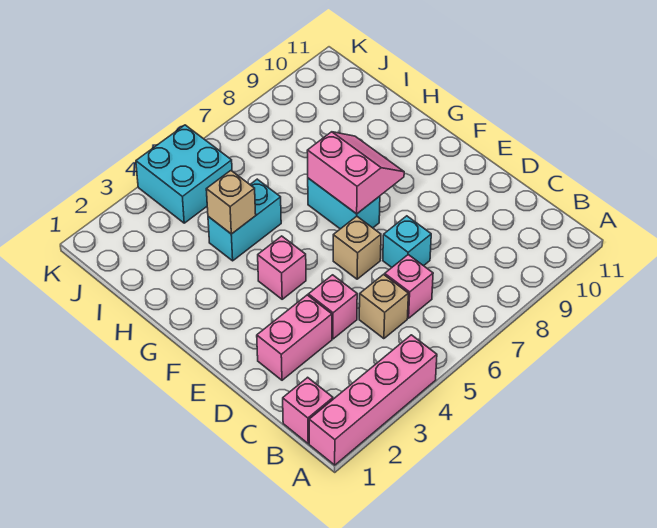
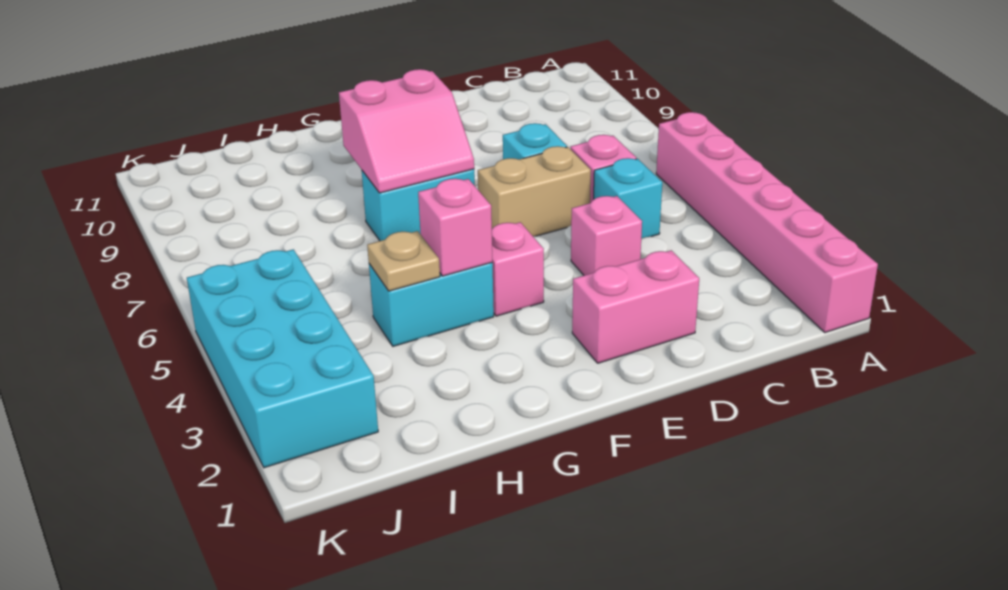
pink brick A1:A4 level 1 -> pink brick A1:A6 level 1
pink brick B1 level 1 -> pink brick G4 level 2
tan brick C5 level 1 -> cyan brick C5 level 1
pink brick D2:D3 level 1 -> pink brick D2:E2 level 1
tan brick E6 level 1 -> tan brick D6:E6 level 1
pink slope F7:G8 level 2 top 7 -> pink slope F7:G8 level 2 top 8
cyan brick H4:H5 level 1 -> cyan brick G4:H4 level 1
tan brick H4 level 2 -> tan plate H4 level 2
cyan brick J4:K5 level 1 -> cyan brick J2:K5 level 1

